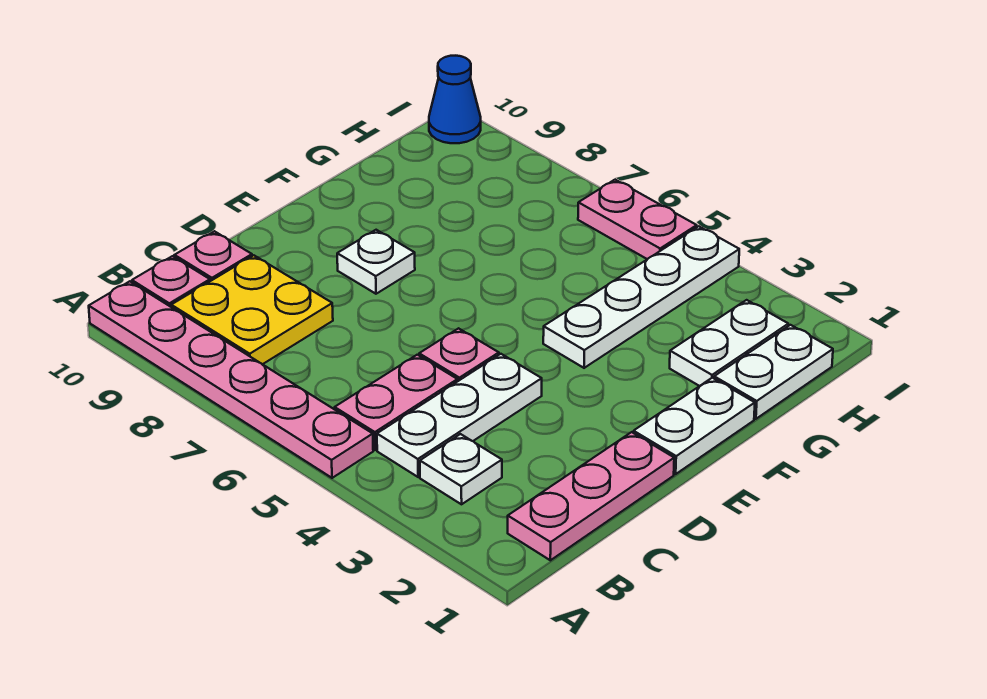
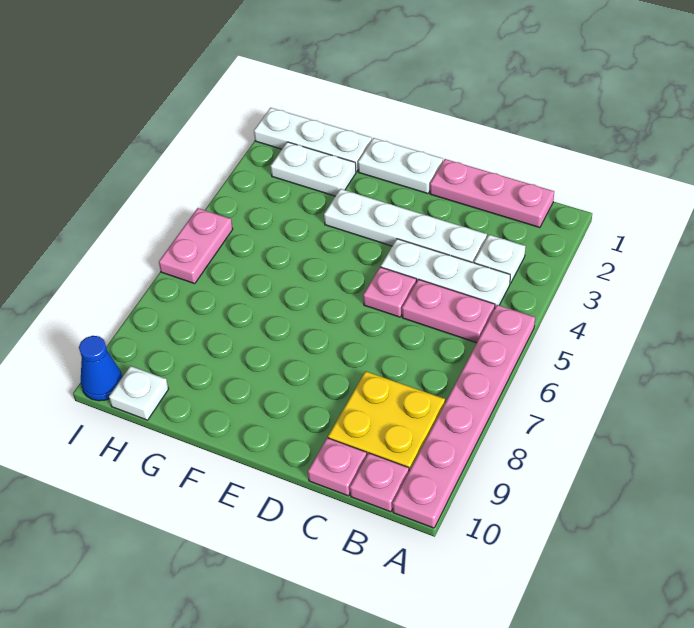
white plate E8 level 1 -> white plate H10 level 1
white plate F4:I4 level 1 -> white plate C3:F3 level 1
white plate G1:H1 level 1 -> white plate G1:I1 level 1

